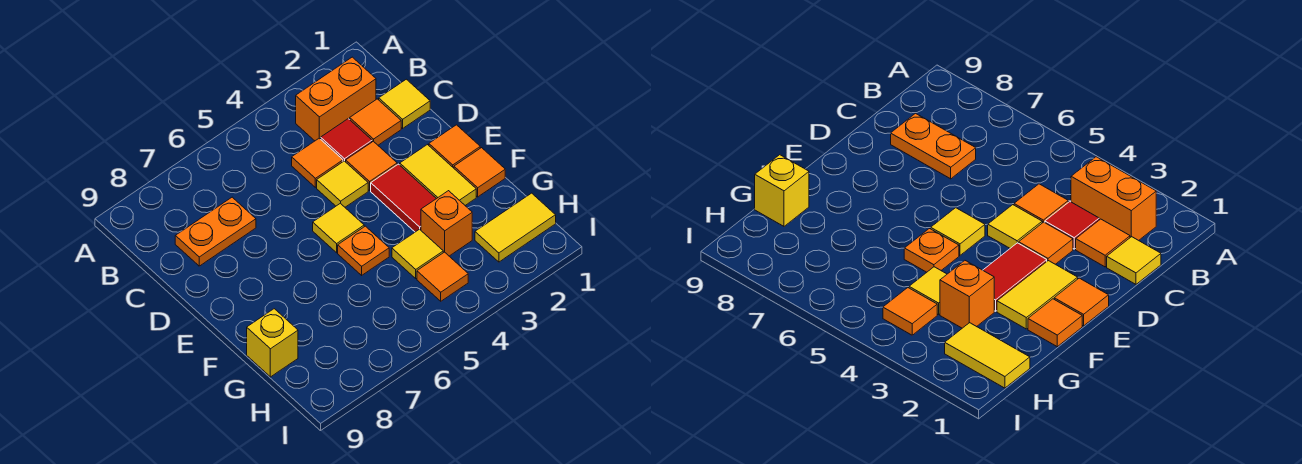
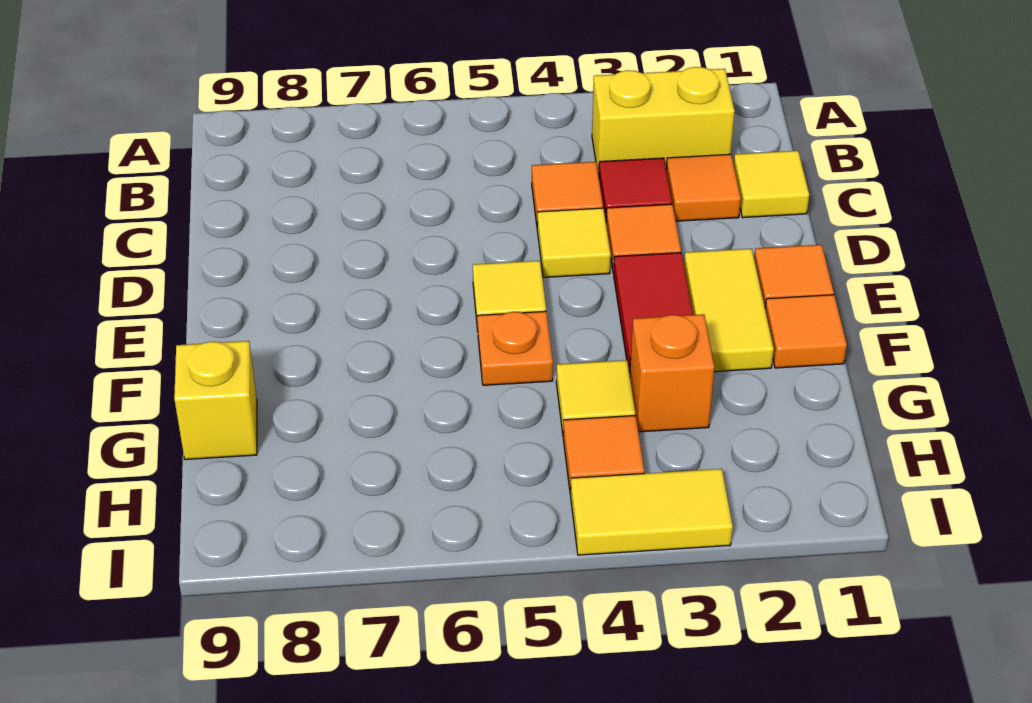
orange brick B2:B3 level 1 -> yellow brick B2:B3 level 1
orange plate C7:C8 level 1 -> none
yellow tile H1:H2 level 1 -> yellow tile I3:I4 level 1

